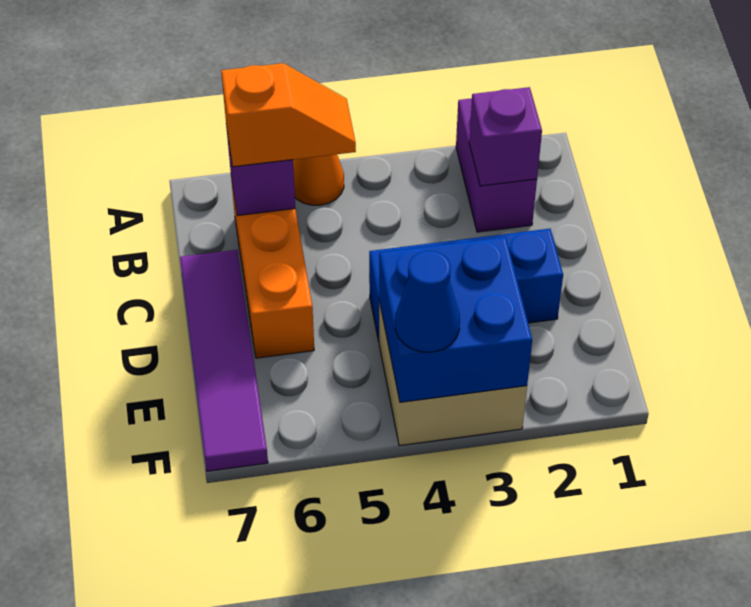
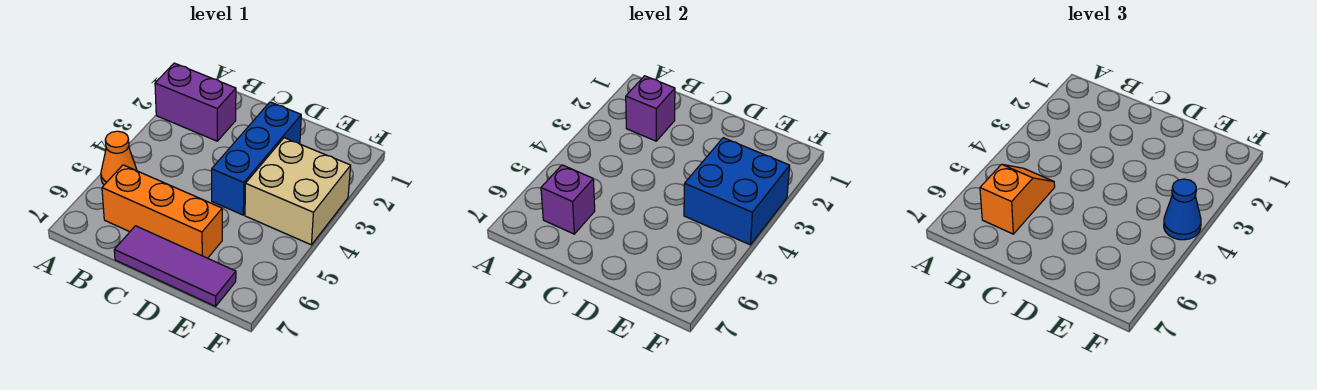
purple tile C7:F7 level 1 -> purple tile C7:E7 level 1

